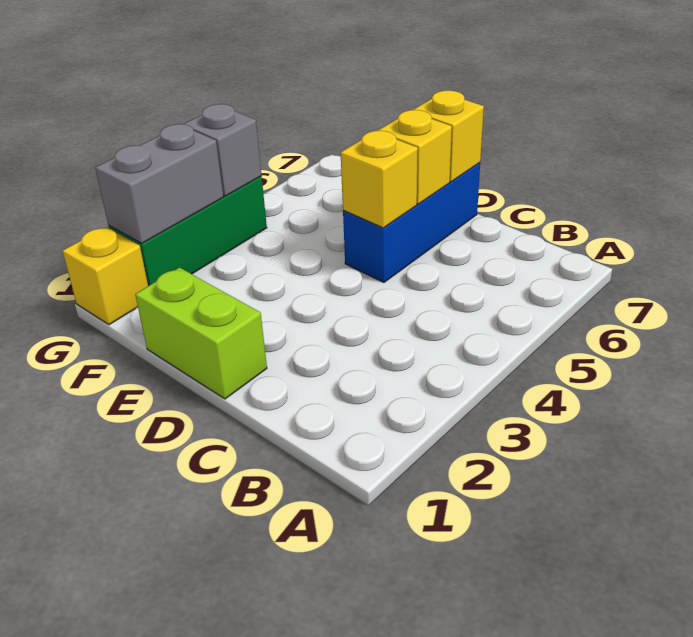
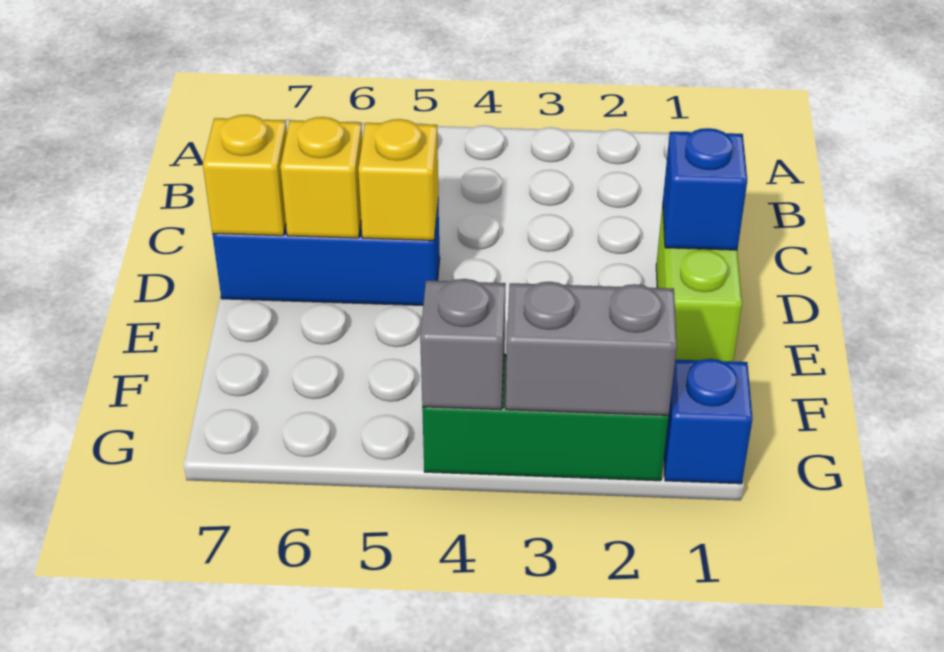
none -> blue brick D1 level 2
yellow brick G1 level 1 -> blue brick G1 level 1

